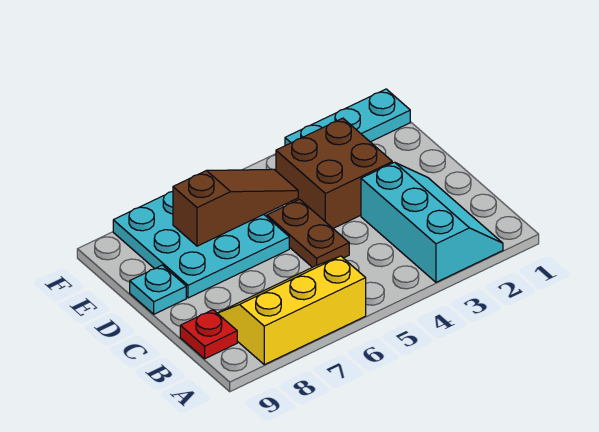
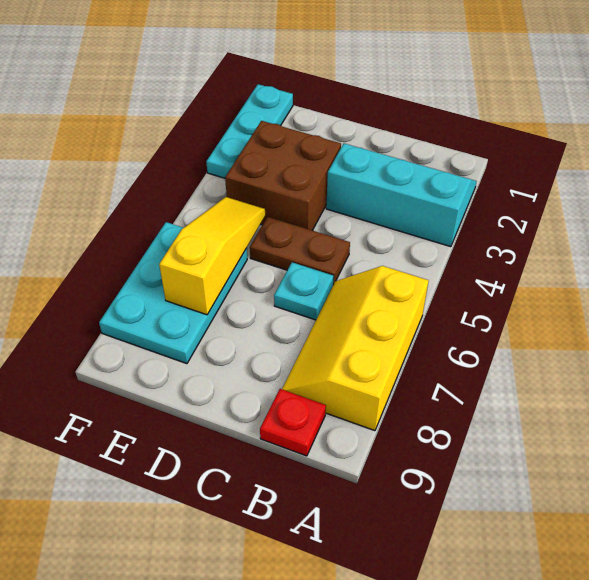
cyan plate D6:F8 level 1 -> cyan plate E6:F8 level 1
cyan plate D9 level 1 -> cyan plate C6 level 1
brown slope E5:E7 level 2 top 7 -> yellow slope E5:E7 level 2 top 7

